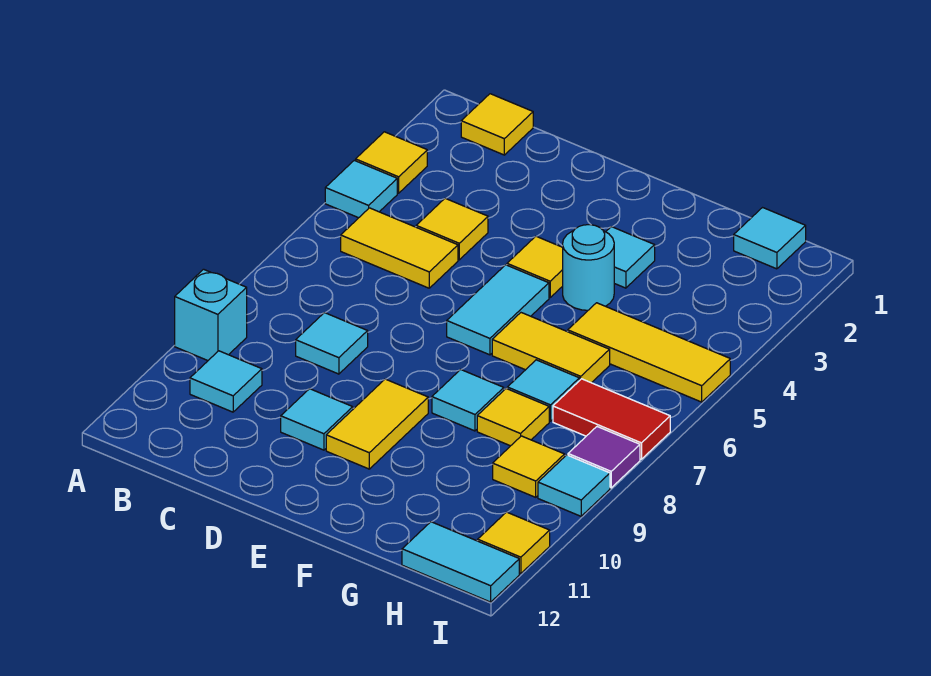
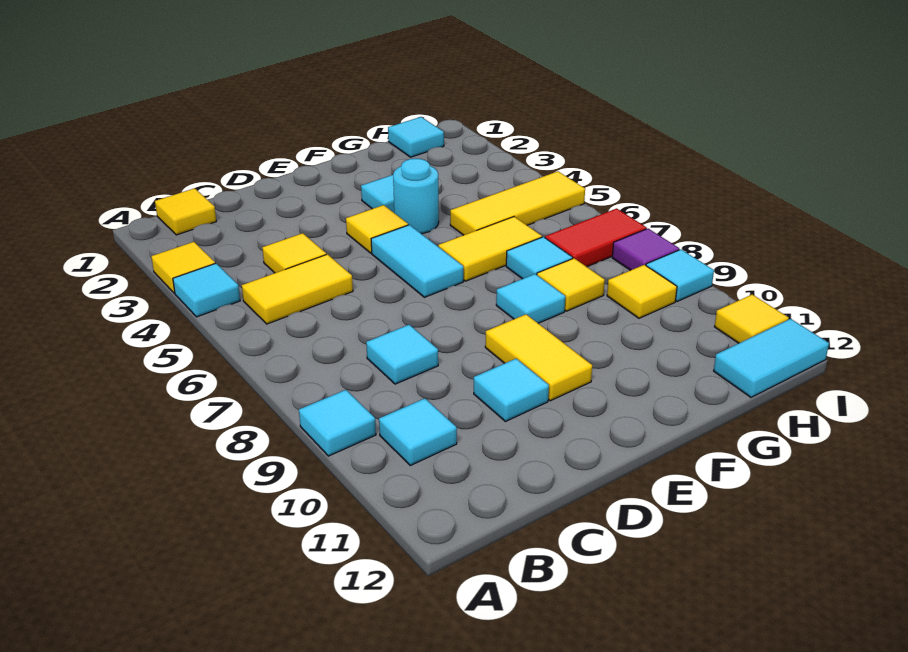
cyan brick A9 level 1 -> cyan tile A9 level 1

